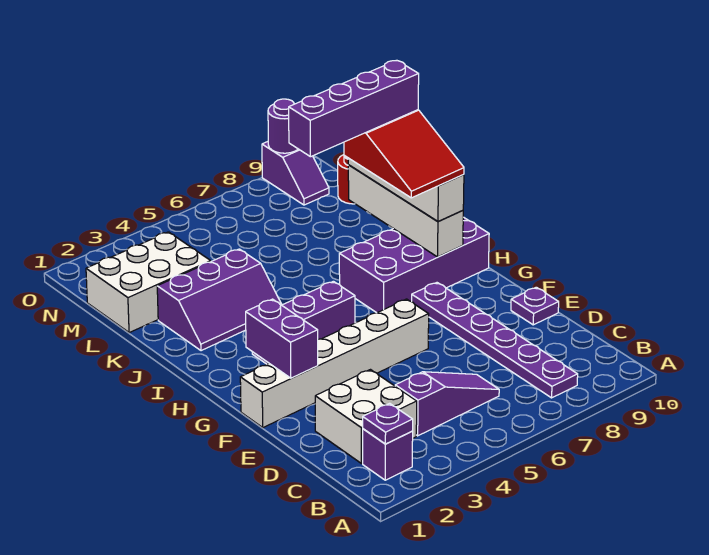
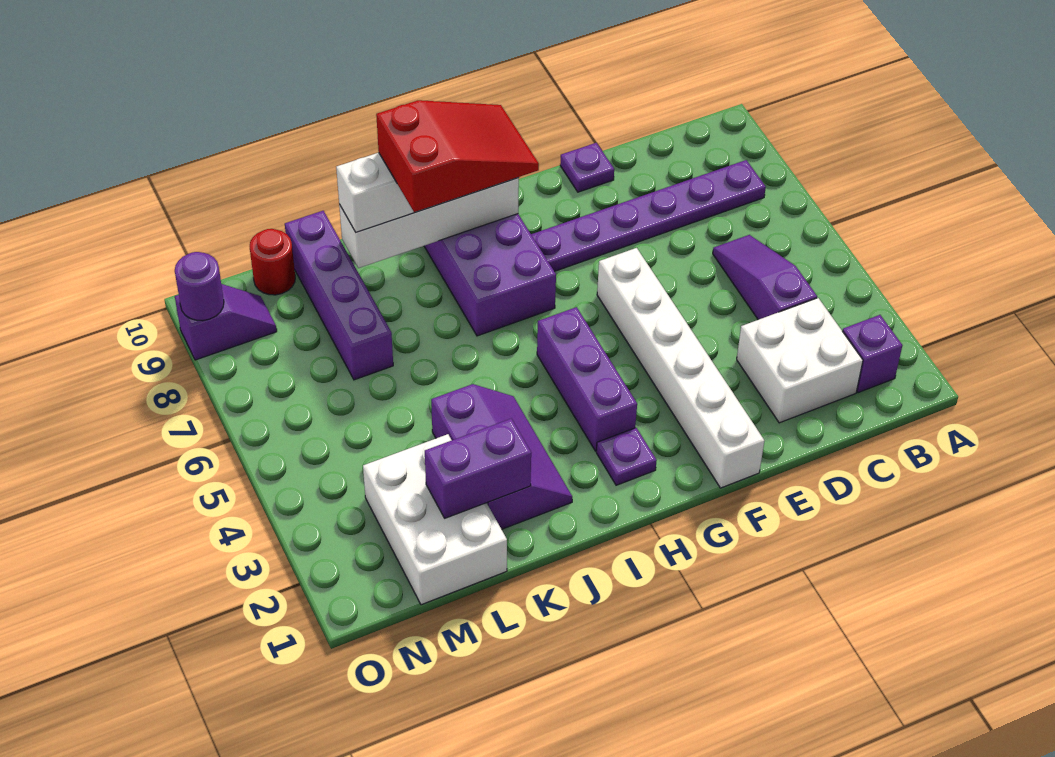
purple plate B2 level 2 -> purple plate H2 level 1
purple brick F2:G2 level 2 -> purple brick K2:L2 level 2
purple brick J6:J9 level 5 -> purple brick L7:L10 level 1

